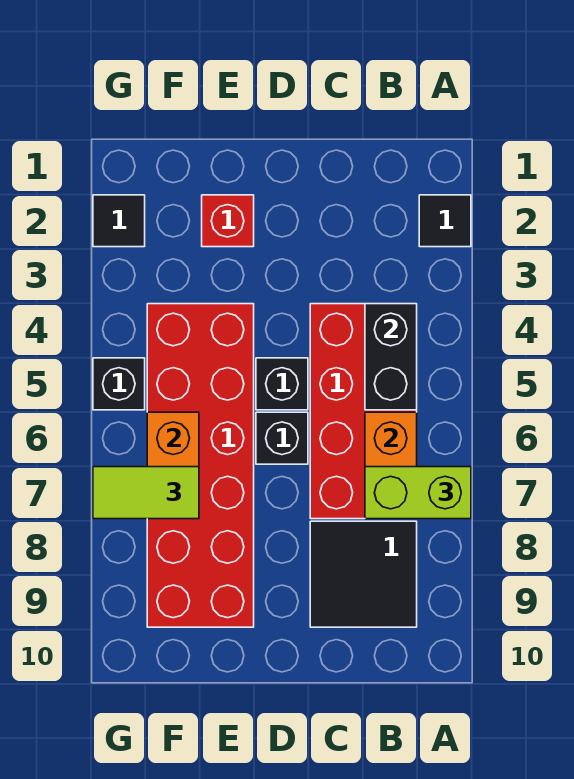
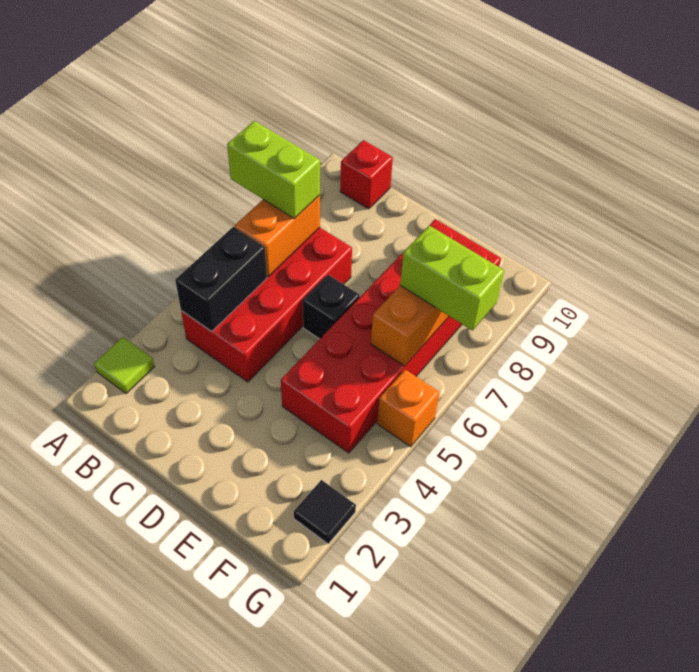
black tile A2 level 1 -> lime tile A2 level 1
black tile B8:C9 level 1 -> none
black brick D5 level 1 -> none
red brick E2 level 1 -> red brick B10 level 1
lime tile F7:G7 level 3 -> lime brick F7:G7 level 3
black brick G5 level 1 -> orange brick G5 level 1

